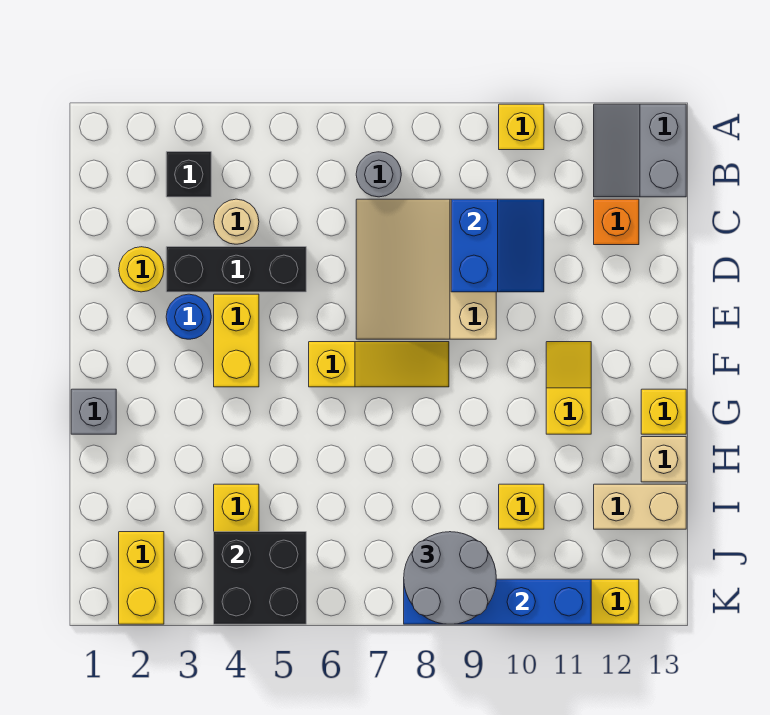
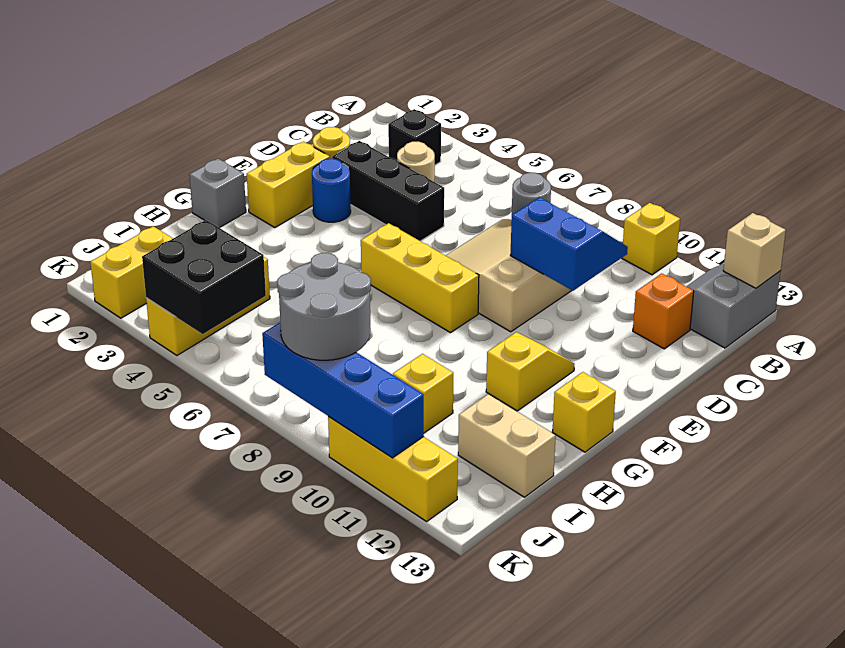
blue slope C9:D10 level 2 top 9 -> blue slope C9:D10 level 2 top D
yellow brick E4:F4 level 1 -> yellow brick E2:F2 level 1
yellow slope F6:F8 level 1 top 6 -> yellow brick F6:F8 level 1
tan brick H13 level 1 -> tan brick A13 level 2

